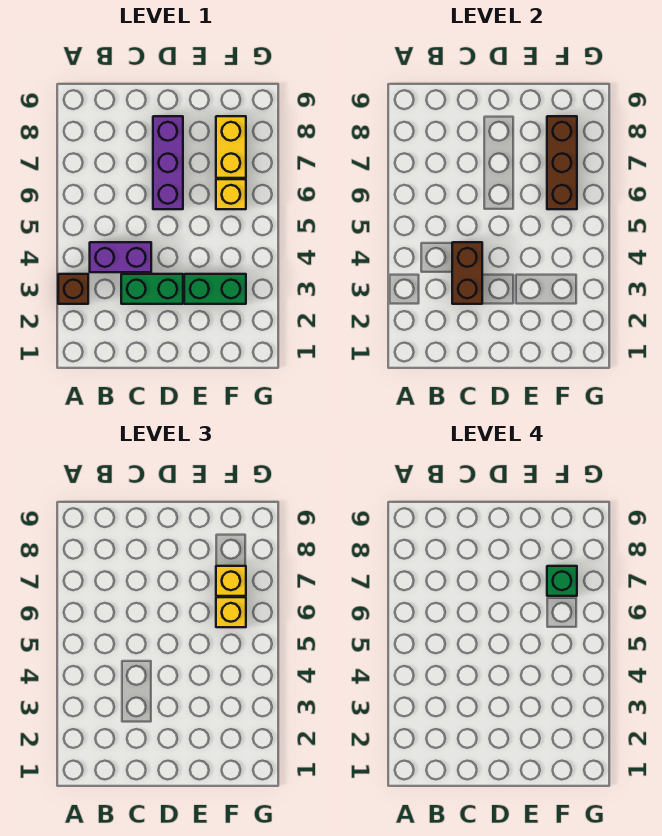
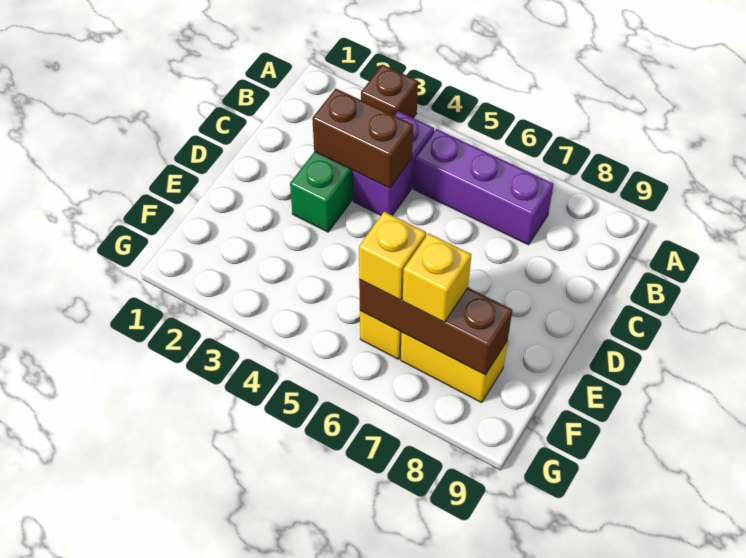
purple brick D6:D8 level 1 -> purple brick B5:B7 level 1
green brick E3:F3 level 1 -> none
green brick F7 level 4 -> none

